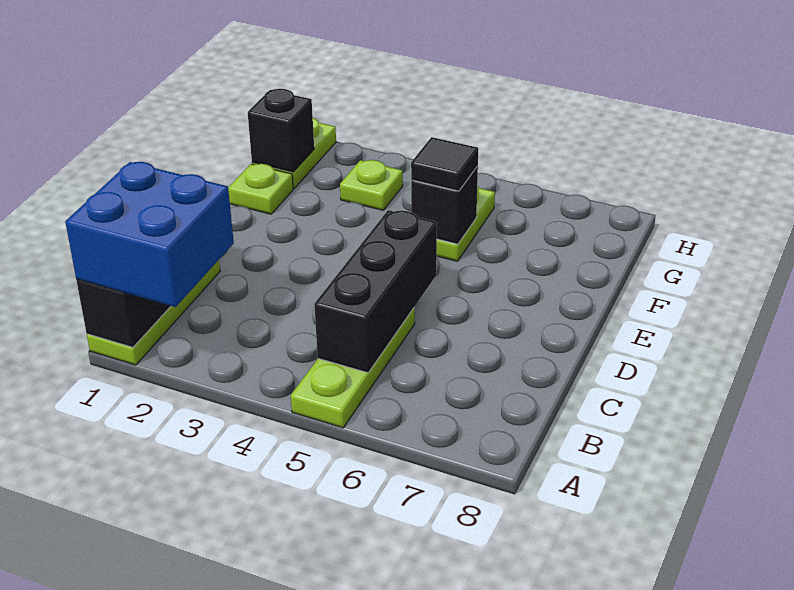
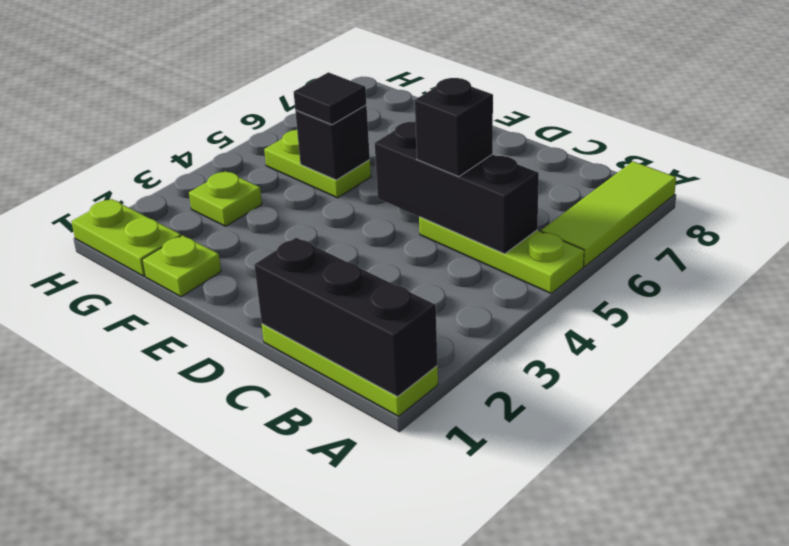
blue brick A1:B2 level 3 -> none
none -> lime tile A6:A8 level 1
black brick G1 level 2 -> black brick C5 level 3

